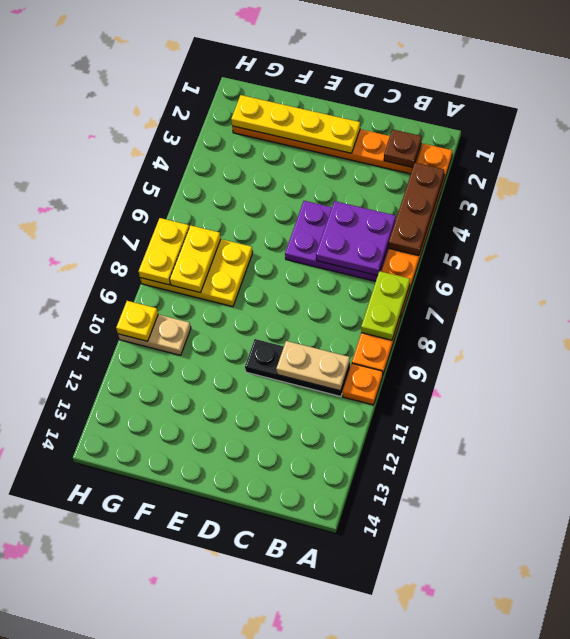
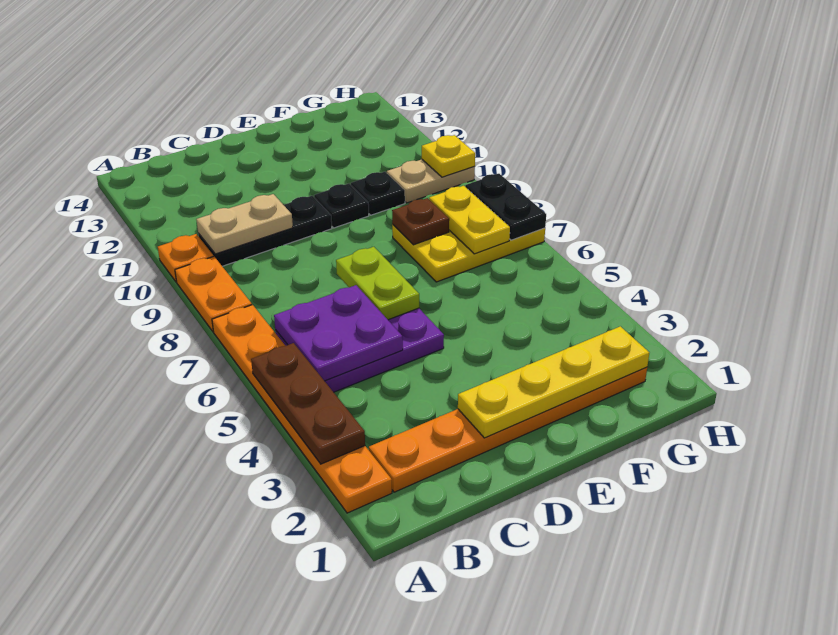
lime plate A7:A8 level 2 -> lime plate D6:D7 level 2
brown plate B2 level 2 -> brown plate F8 level 2
none -> black plate E10 level 1
none -> black plate F10 level 1
yellow plate H7:H8 level 2 -> black plate H7:H8 level 2

